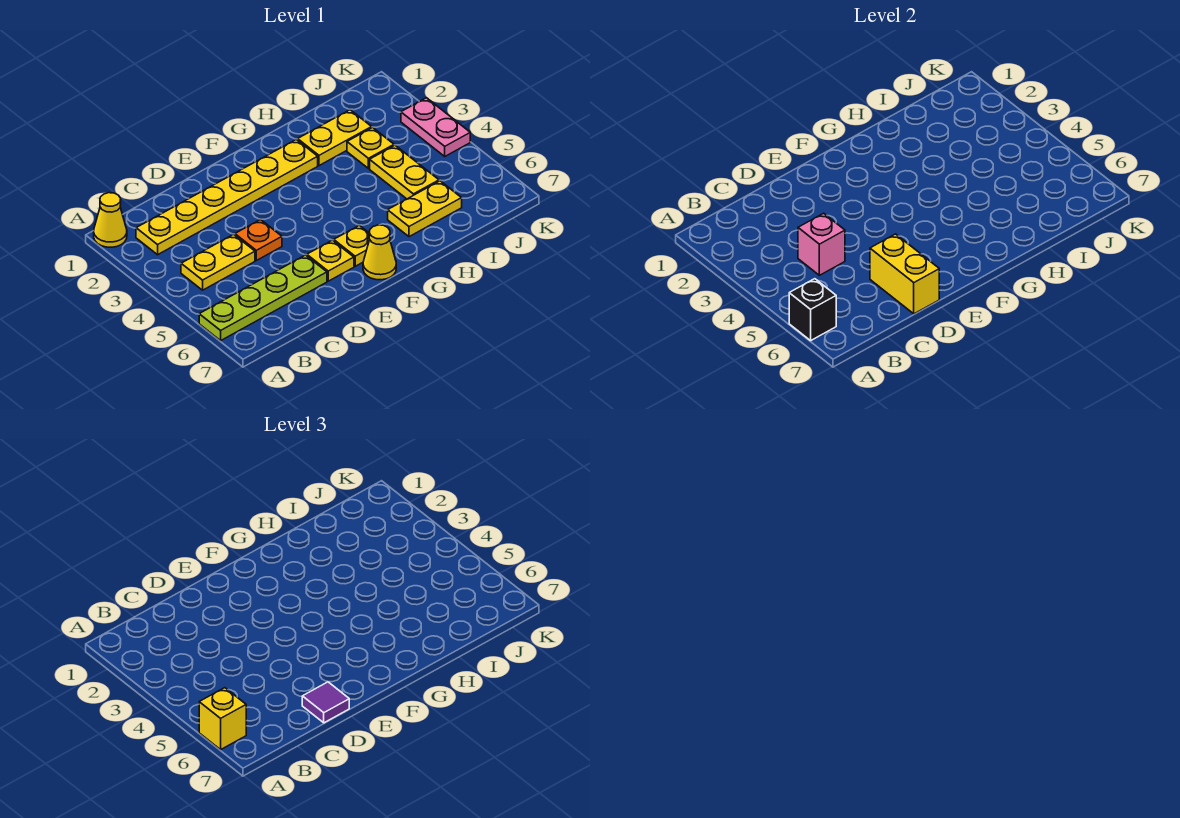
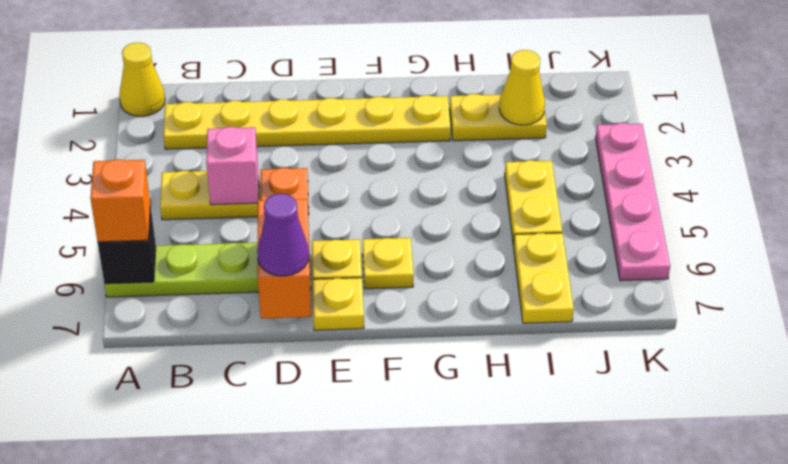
yellow brick A6 level 3 -> orange brick A6 level 3
yellow brick D6:D7 level 2 -> orange brick D6:D7 level 2
purple tile D7 level 3 -> purple cone D7 level 3
yellow cone F7 level 1 -> yellow cone I2 level 2
yellow plate H6:I6 level 1 -> yellow plate I6:I7 level 1
yellow plate I3 level 1 -> yellow plate E7 level 1
pink plate K3:K4 level 1 -> pink plate K3:K6 level 1

